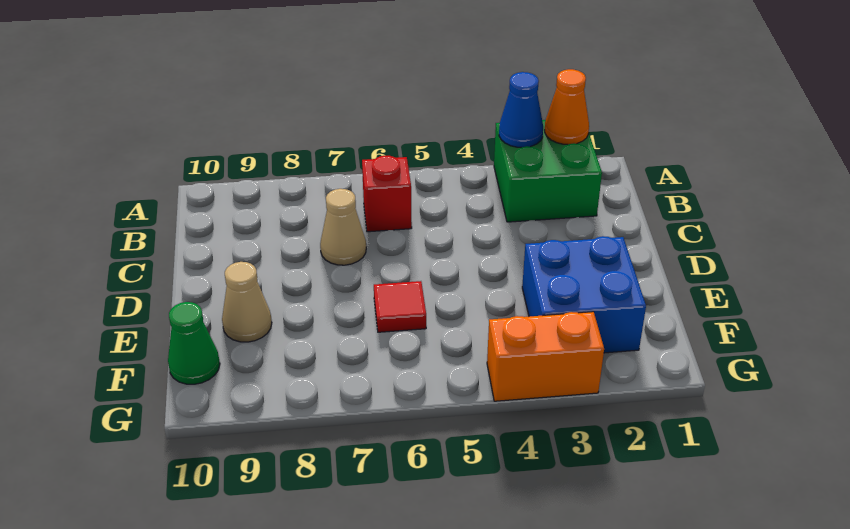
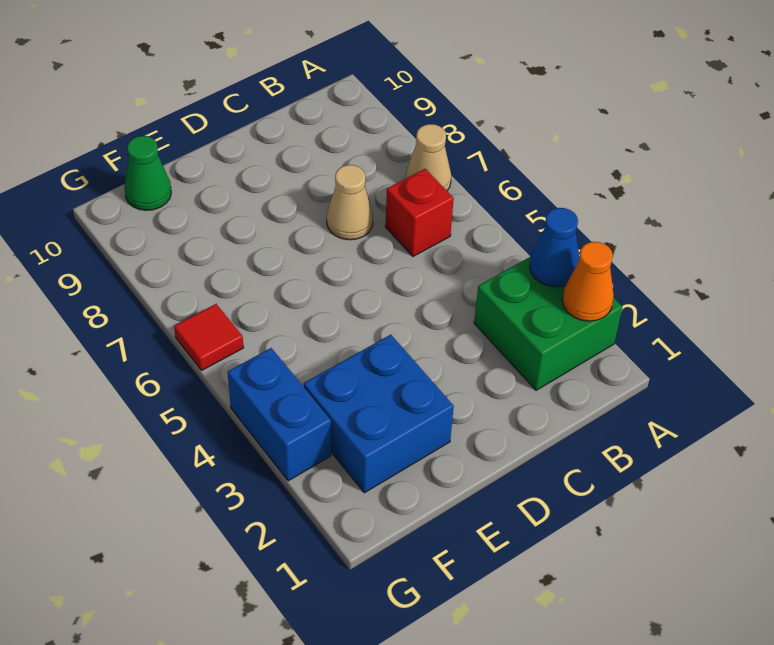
red tile E6 level 1 -> red tile G6 level 1
tan cone E9 level 1 -> tan cone A7 level 1
orange brick G3:G4 level 1 -> blue brick G3:G4 level 1

